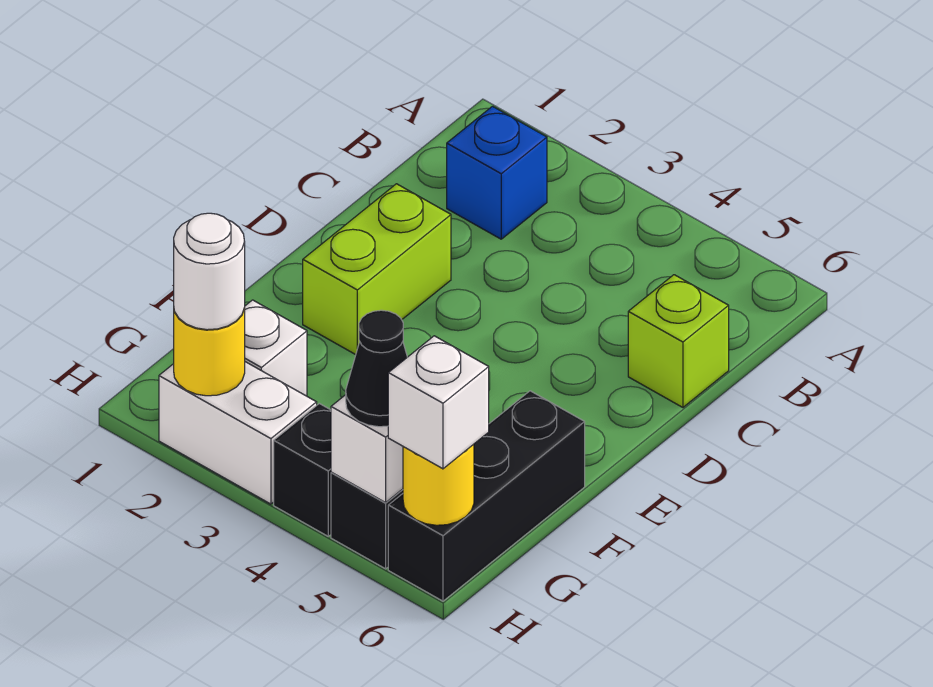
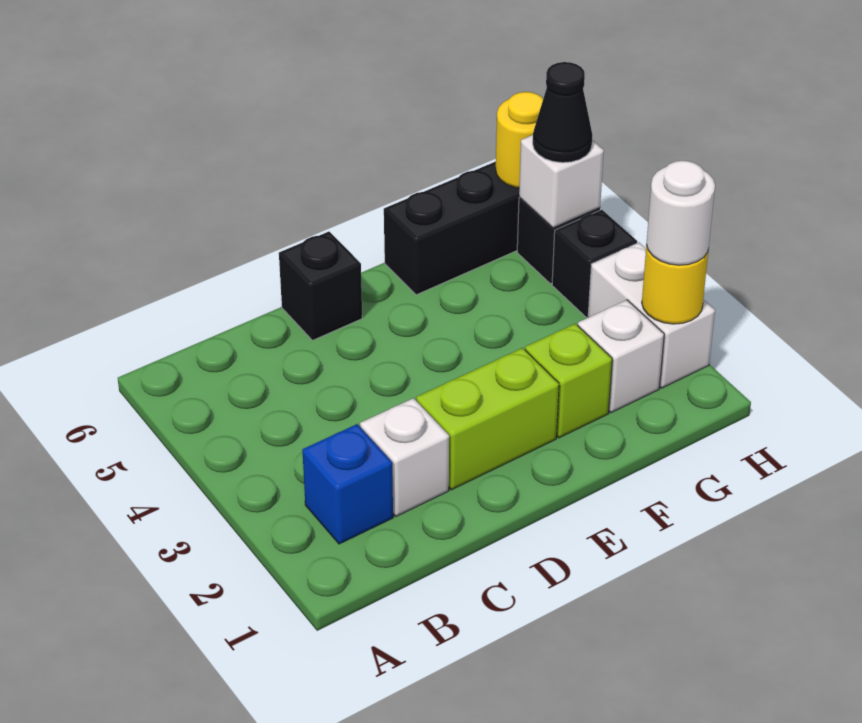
lime brick C6 level 1 -> lime brick F2 level 1
none -> black brick D6 level 1
white brick H6 level 3 -> white brick C2 level 1

